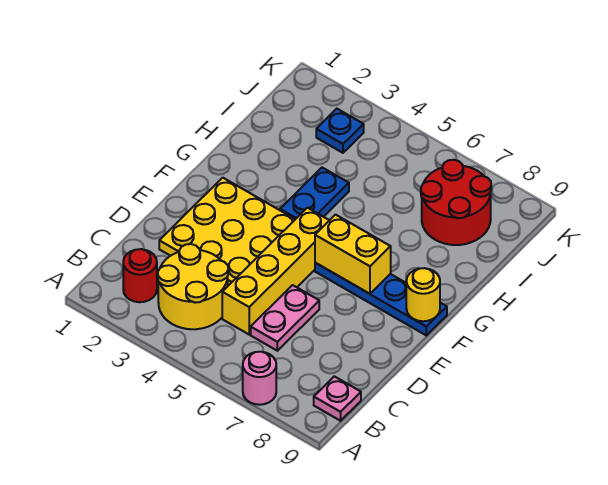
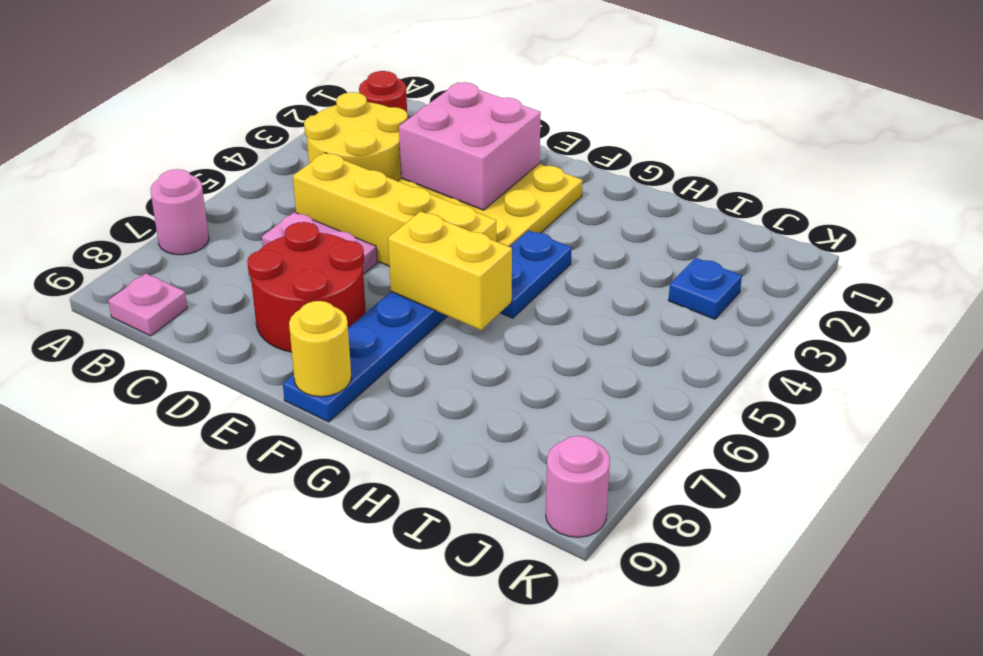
none -> pink brick D2:E3 level 2
yellow brick F6:F7 level 2 -> yellow brick F6:G6 level 2
blue plate G4:H4 level 1 -> blue plate G4:G5 level 1
red round brick I7:J8 level 1 -> red round brick D7:E8 level 1
none -> pink round brick K9 level 1

